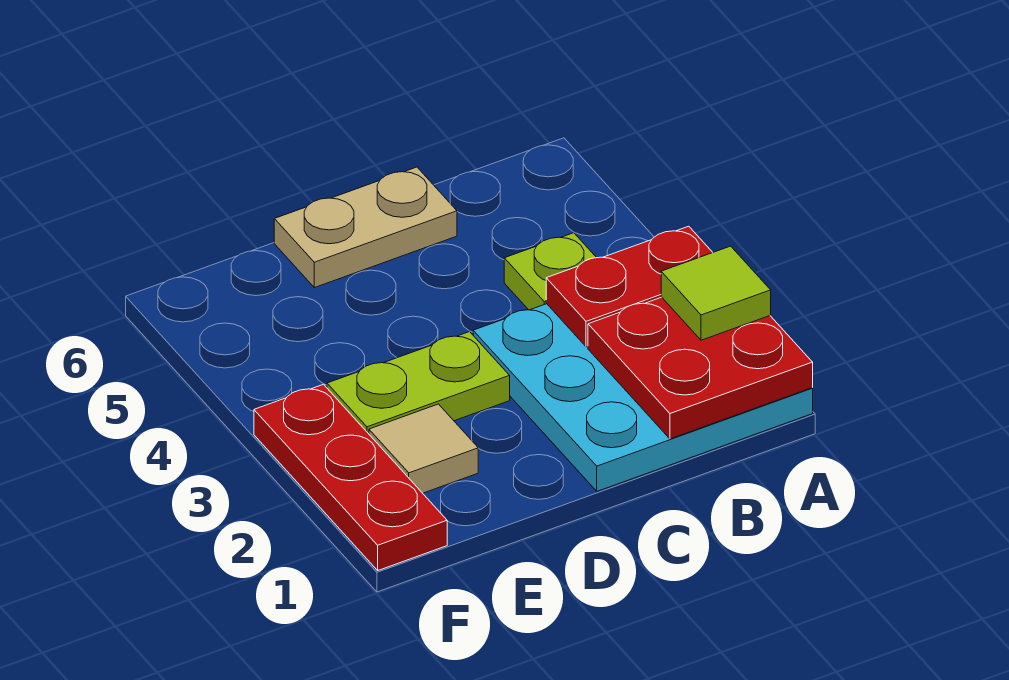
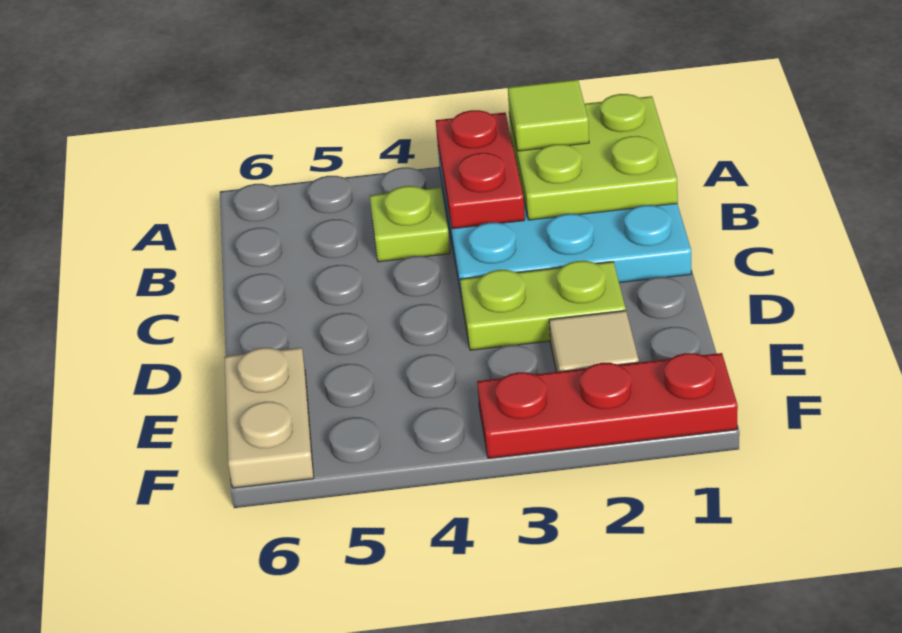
red plate A1:B2 level 2 -> lime plate A1:B2 level 2
tan plate C6:D6 level 1 -> tan plate E6:F6 level 1
lime plate D3:E3 level 1 -> lime plate D2:D3 level 1

